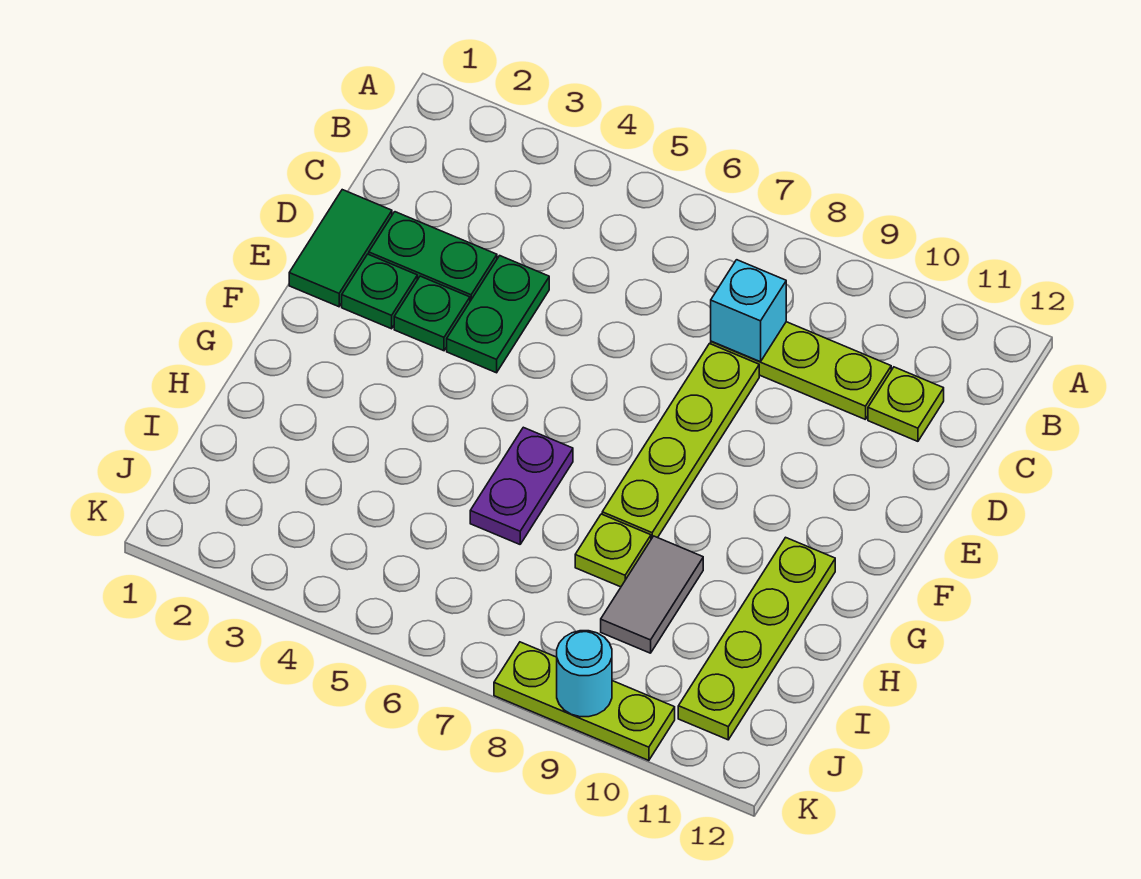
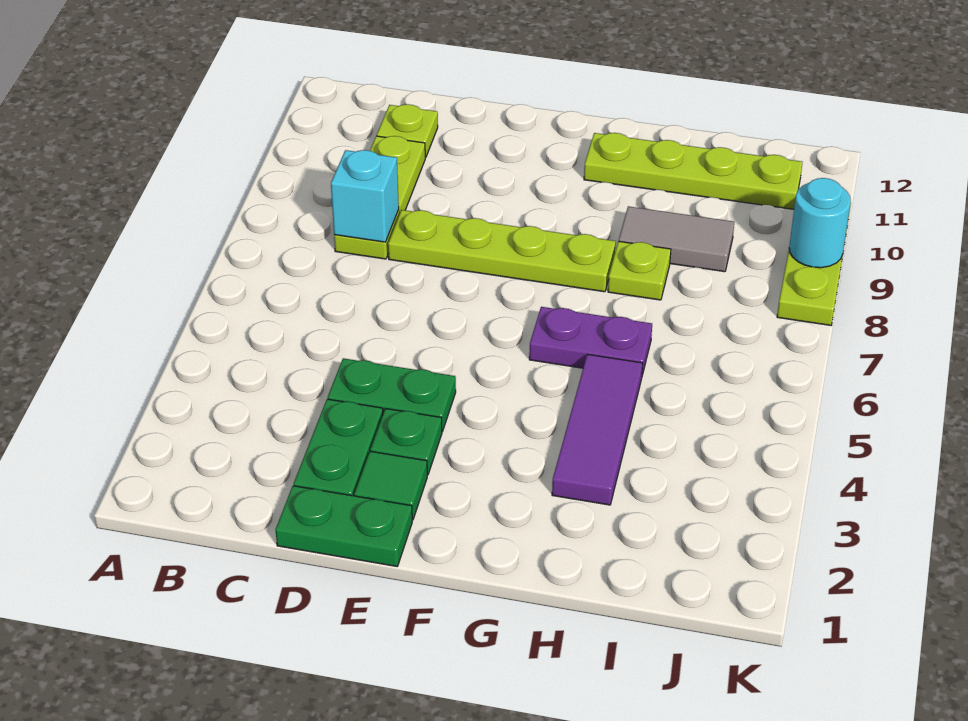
green tile D1:E1 level 1 -> green plate D1:E1 level 1
green plate E2 level 1 -> green tile E2 level 1
none -> purple tile H3:H5 level 1

